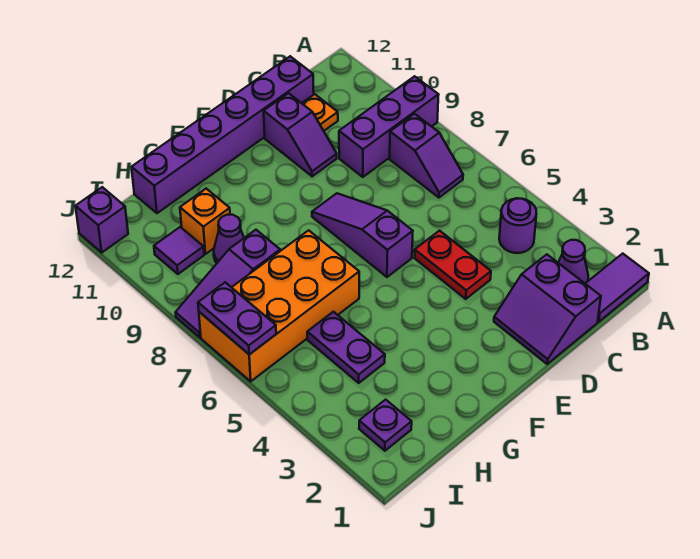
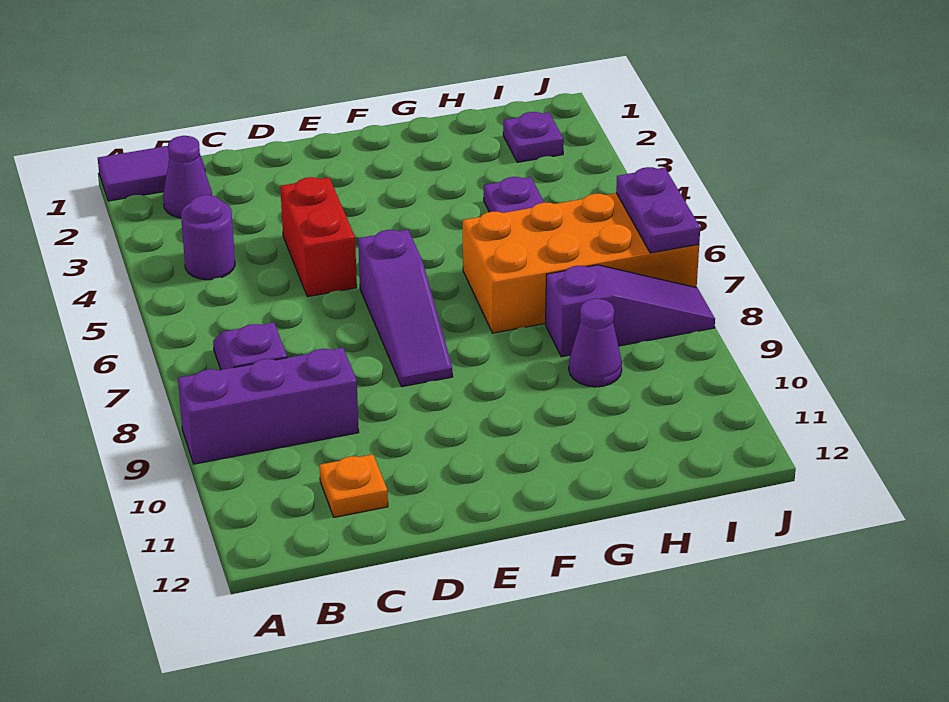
purple slope C1:D2 level 1 top C -> none
purple brick C12:H12 level 1 -> none
red plate D4:D5 level 1 -> red brick D4:D5 level 1
purple slope D10:D11 level 1 top 11 -> none
orange brick H10 level 1 -> none
purple tile I10 level 1 -> none
purple brick J12 level 1 -> none

